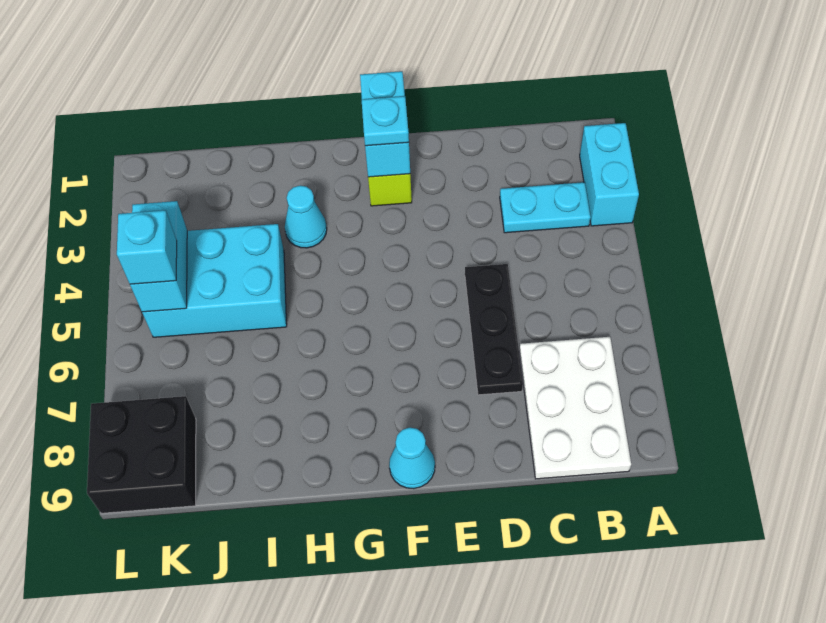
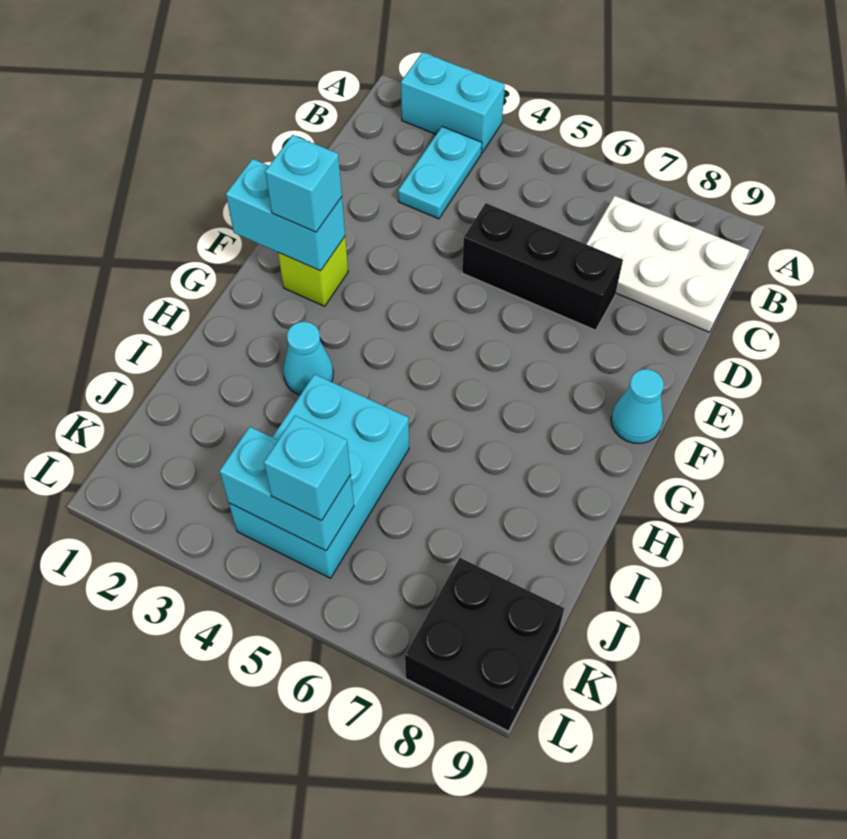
black plate D5:D7 level 1 -> black brick D5:D7 level 1
cyan plate F2 level 3 -> cyan brick F2 level 3

